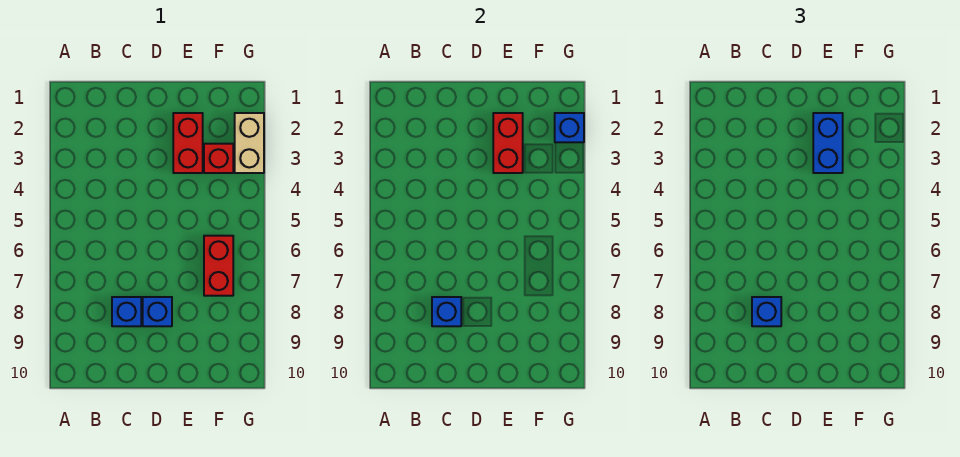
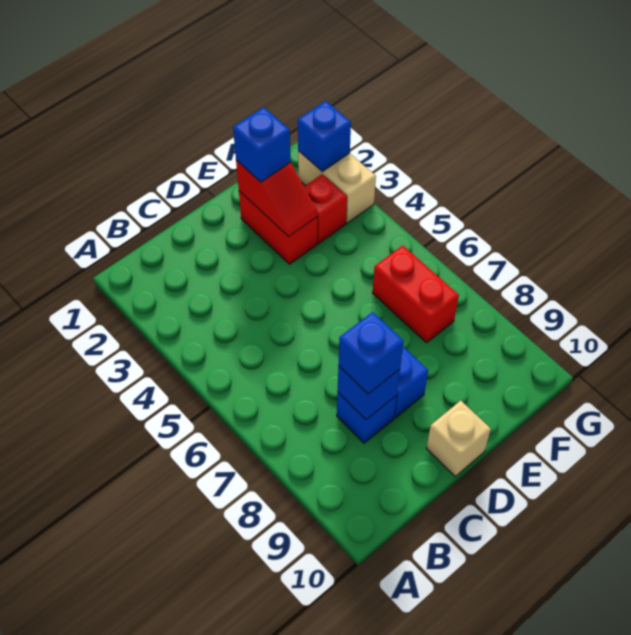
none -> tan brick D10 level 1
red brick E2:E3 level 2 -> red slope E2:E3 level 2 top 2
blue brick E2:E3 level 3 -> blue brick E2 level 3

